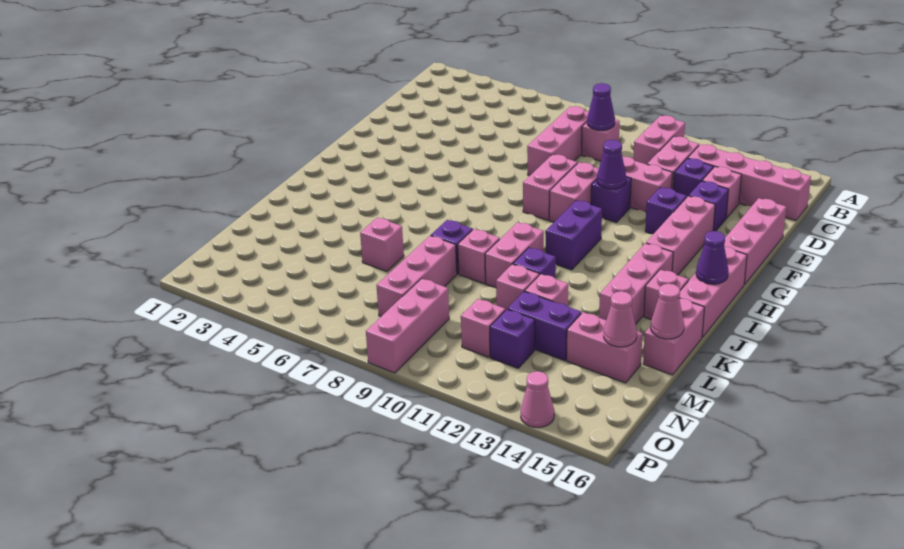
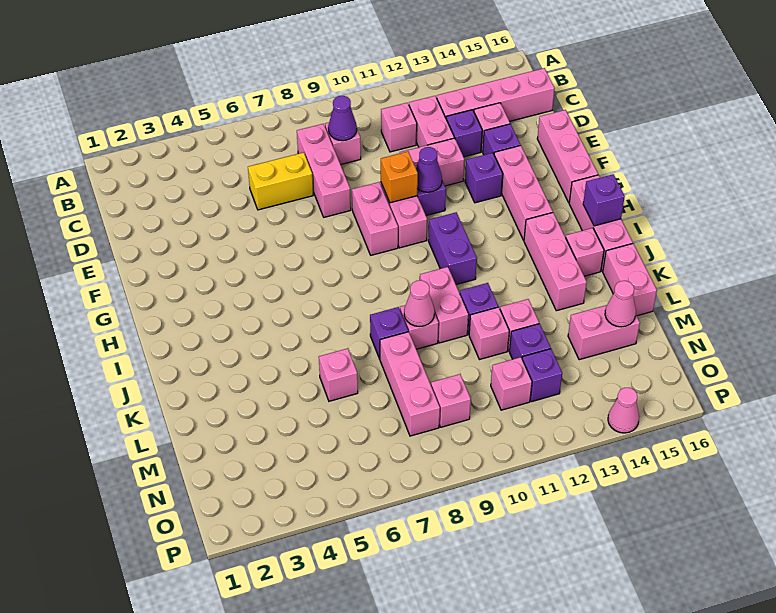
pink brick B11:C11 level 1 -> pink brick C11 level 1
none -> yellow brick D6:D7 level 1
none -> orange brick F10 level 2
purple cone I16 level 2 -> purple brick I16 level 2
pink cone L16 level 2 -> pink cone K9 level 2
purple brick M12:M13 level 1 -> purple brick M12 level 1
pink brick N9:P9 level 1 -> pink brick N9 level 1

